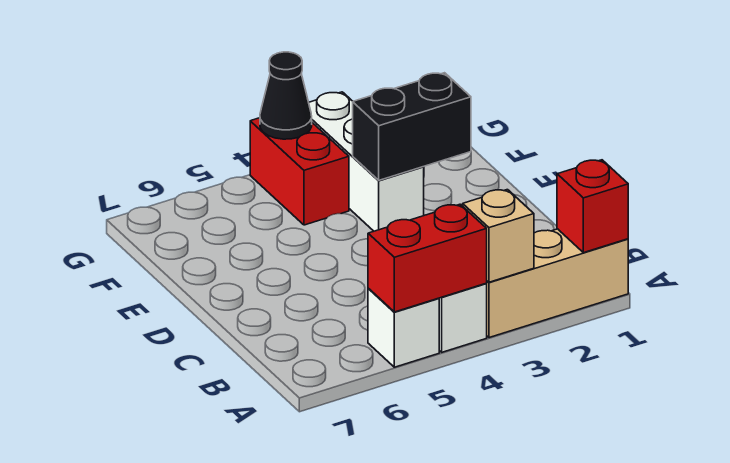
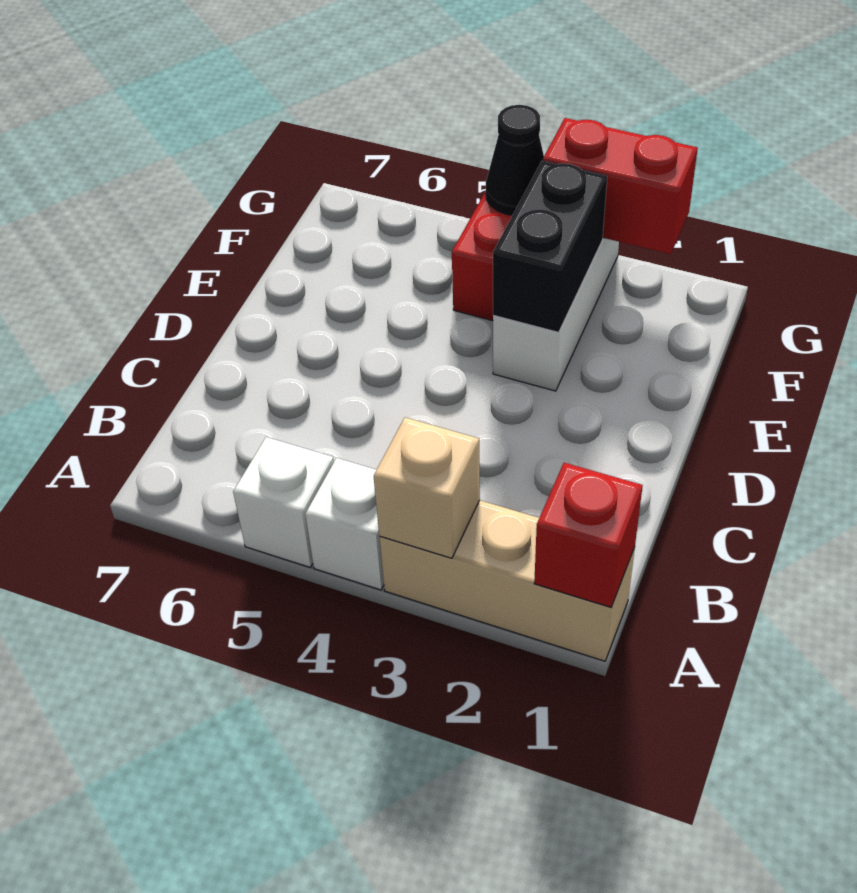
red brick A4:A5 level 2 -> red brick G2:G3 level 2
black brick E2:E3 level 2 -> black brick E3:F3 level 2

